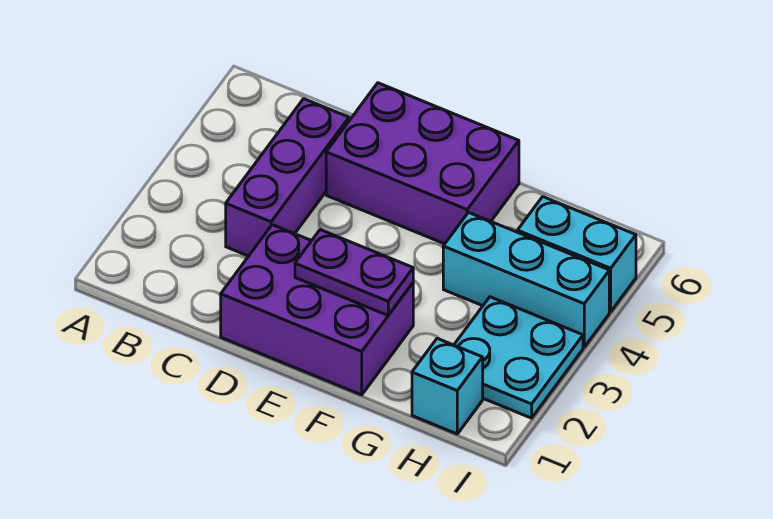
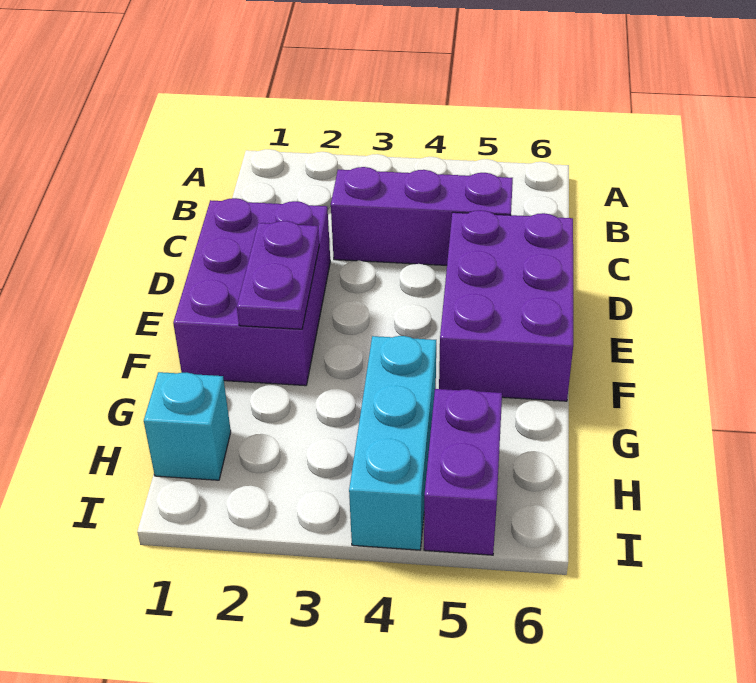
cyan plate H2:I3 level 1 -> none
cyan brick H5:I5 level 1 -> purple brick H5:I5 level 1

